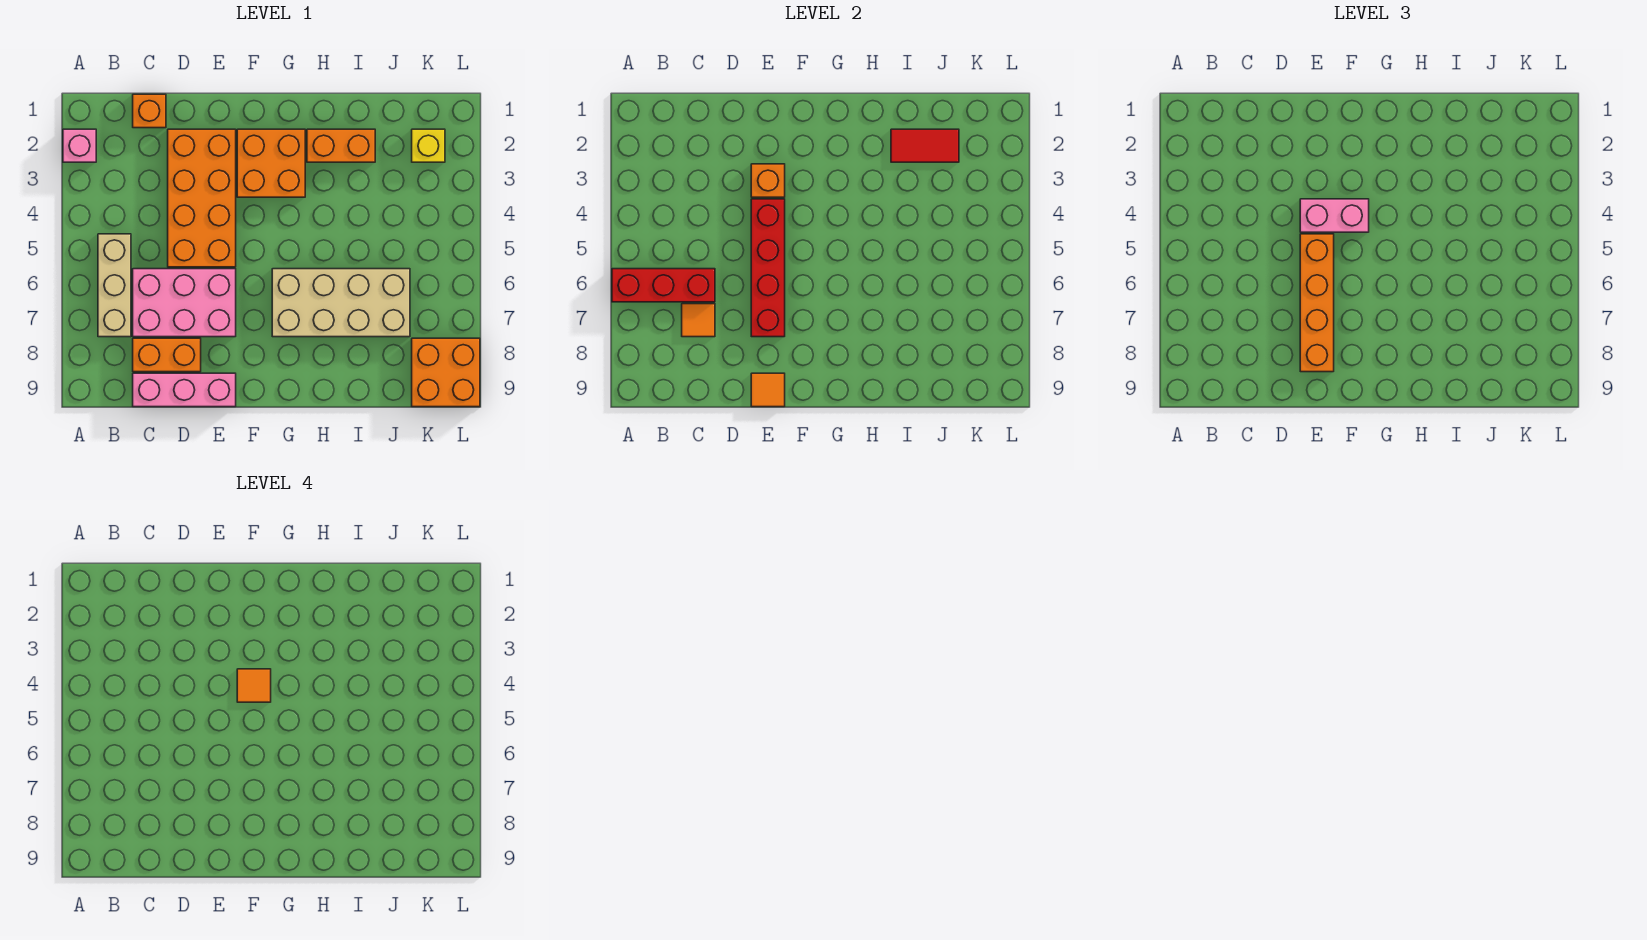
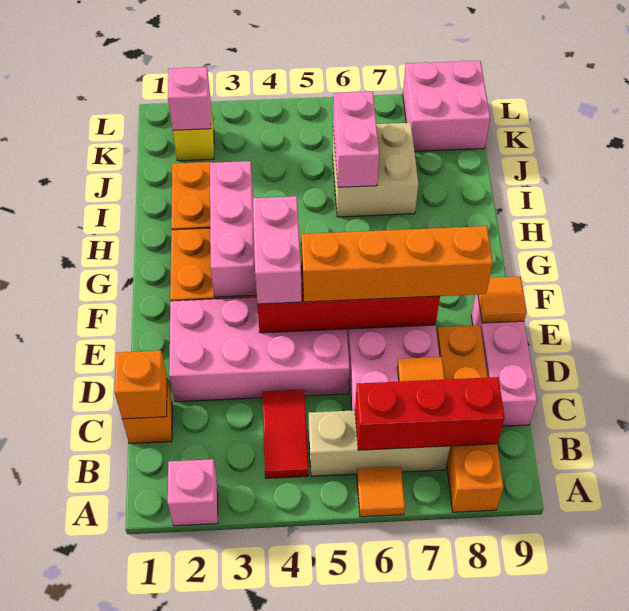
red brick A6:C6 level 2 -> red brick B6:B8 level 2
orange brick C8:D8 level 1 -> orange brick A8:D8 level 1
orange brick D2:E5 level 1 -> pink brick D2:E5 level 1
orange brick E3 level 2 -> orange brick C1 level 2
none -> pink brick F3:H3 level 2
orange tile F4 level 4 -> orange tile A6 level 1
tan brick G6:J7 level 1 -> tan brick I6:J7 level 1
red tile I2:J2 level 2 -> red tile B4:C4 level 1
none -> pink brick I6:J6 level 2
none -> pink brick K2 level 2
orange brick K8:L9 level 1 -> pink brick K8:L9 level 1

